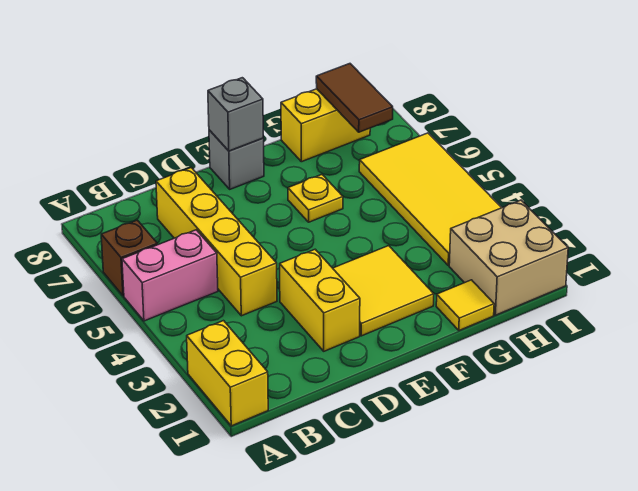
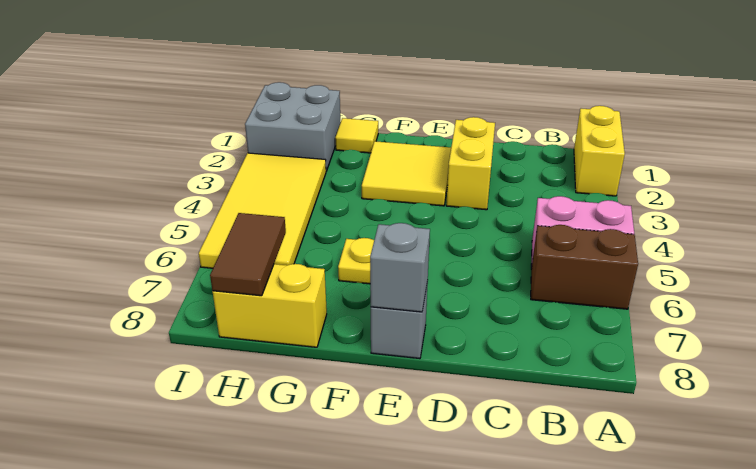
brown brick A6 level 1 -> brown brick A6:B6 level 1
yellow brick C4:C7 level 1 -> none
tan brick H1:I2 level 1 -> grey brick H1:I2 level 1

